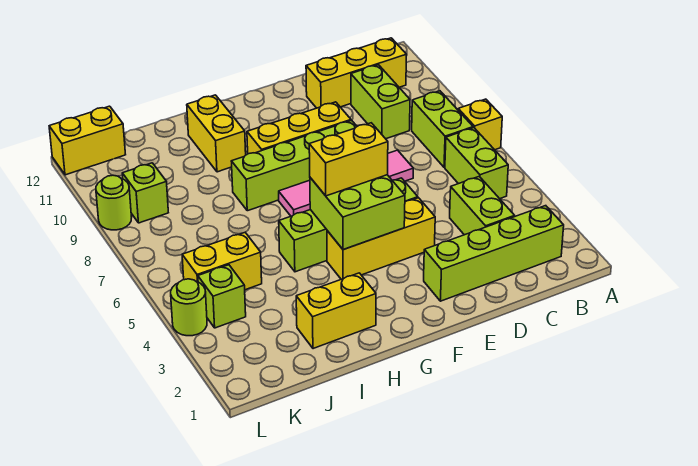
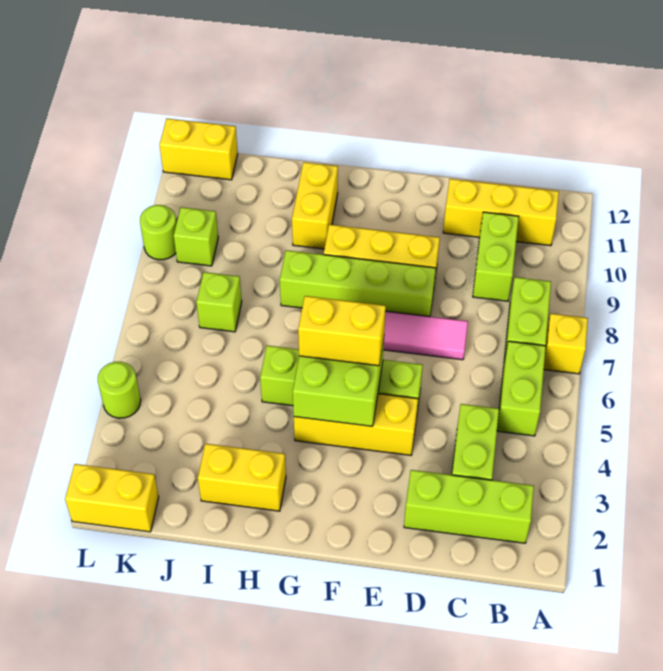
lime brick B2:E2 level 1 -> lime brick B2:D2 level 1
yellow brick J5:K5 level 1 -> yellow brick K1:L1 level 1
lime brick K4 level 1 -> lime brick J7 level 1

